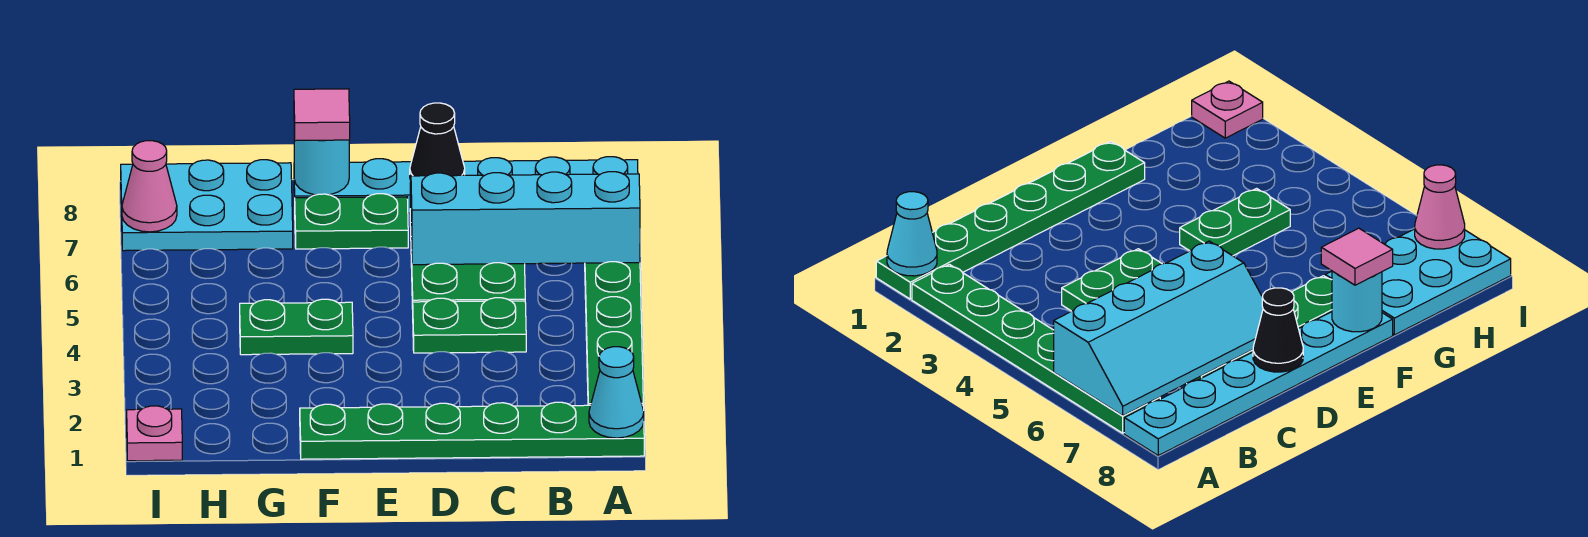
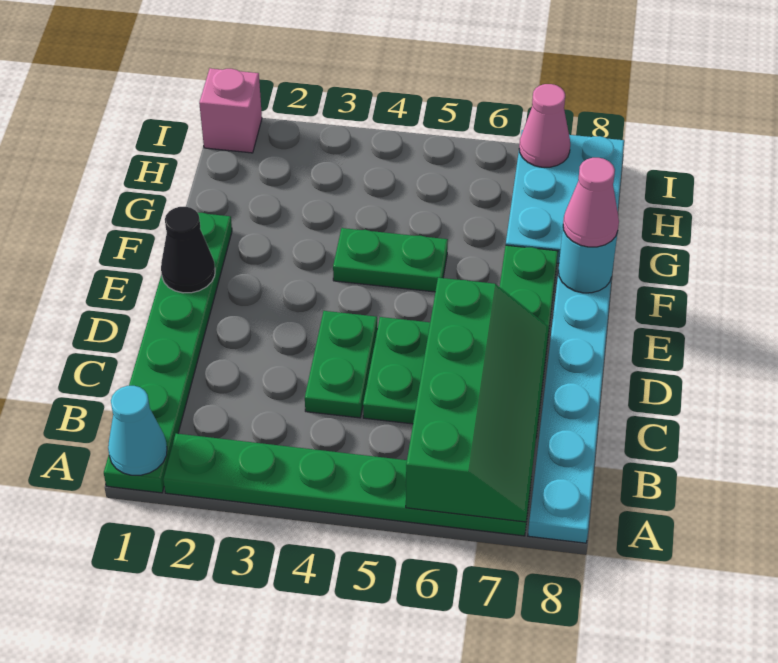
cyan slope A6:D7 level 2 top 6 -> green slope A6:D7 level 2 top 6
black cone D8 level 2 -> black cone E1 level 2
green plate F4:G4 level 1 -> green plate F4:F5 level 1
pink tile F8 level 3 -> pink cone F8 level 3
pink plate I1 level 1 -> pink brick I1 level 1

